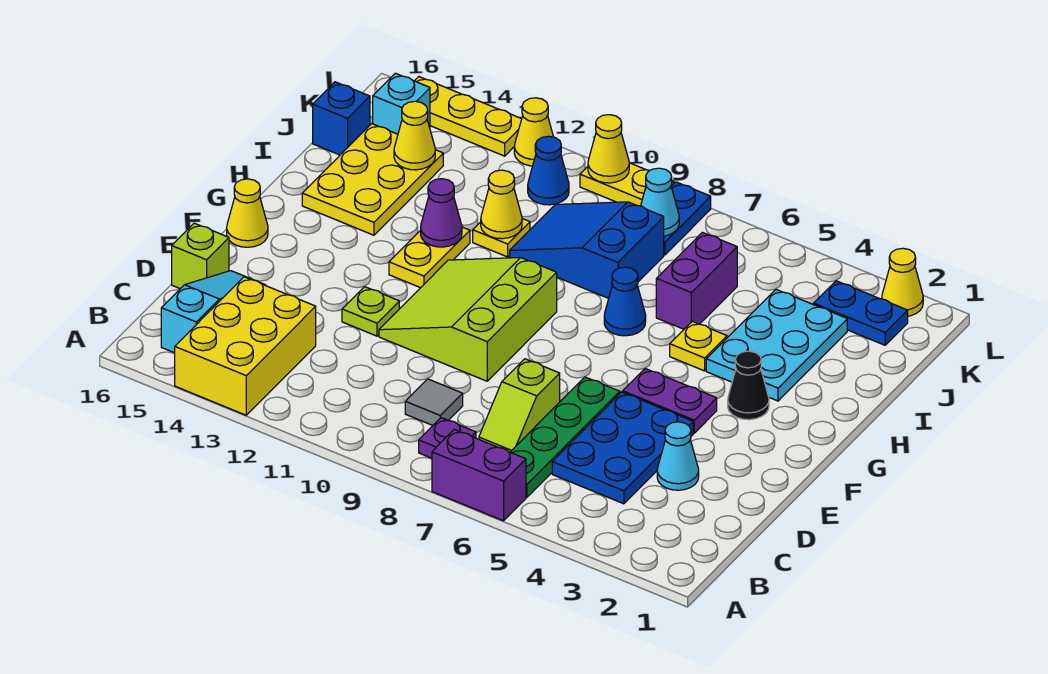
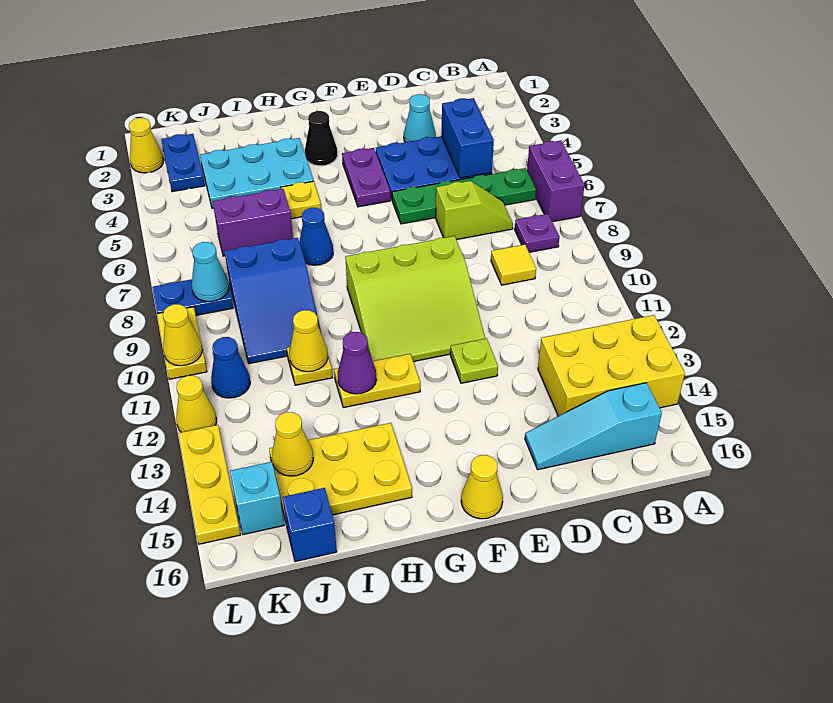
none -> blue brick C4:C5 level 2
grey tile C9 level 1 -> yellow tile C9 level 1
lime brick D16 level 1 -> none

